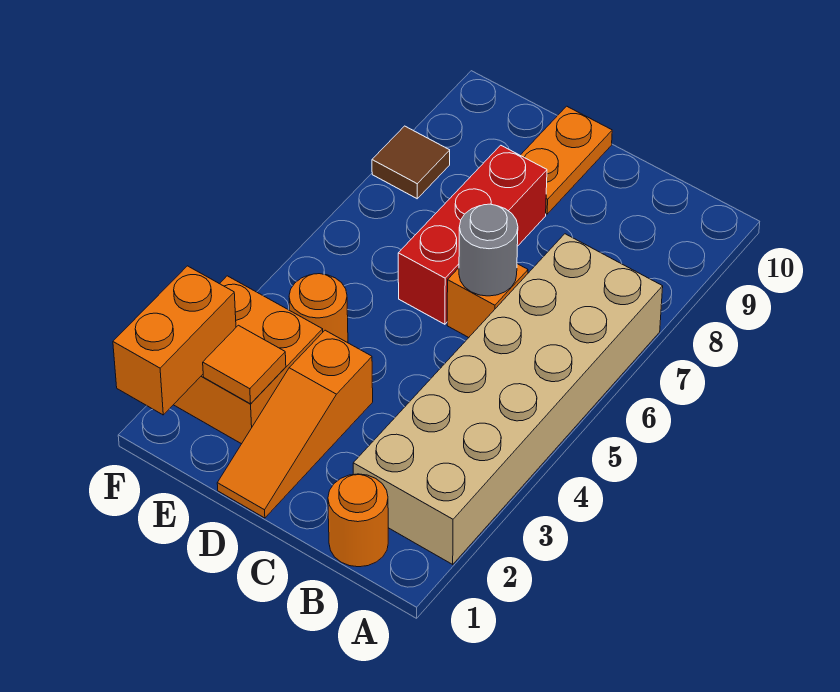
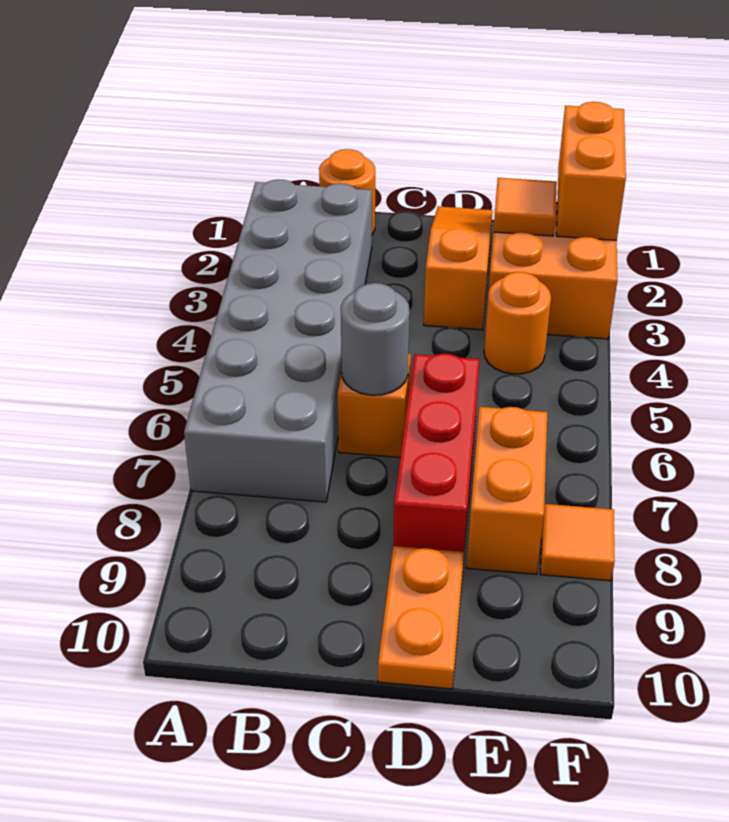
tan brick A2:B7 level 1 -> grey brick A2:B7 level 1
none -> orange brick E7:E8 level 1
brown tile F8 level 1 -> orange tile F8 level 1

